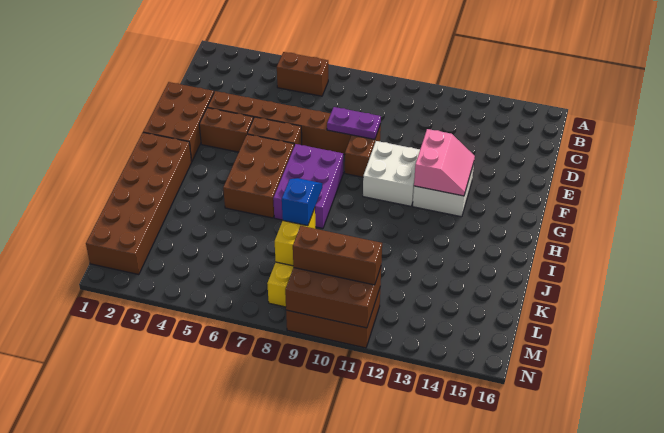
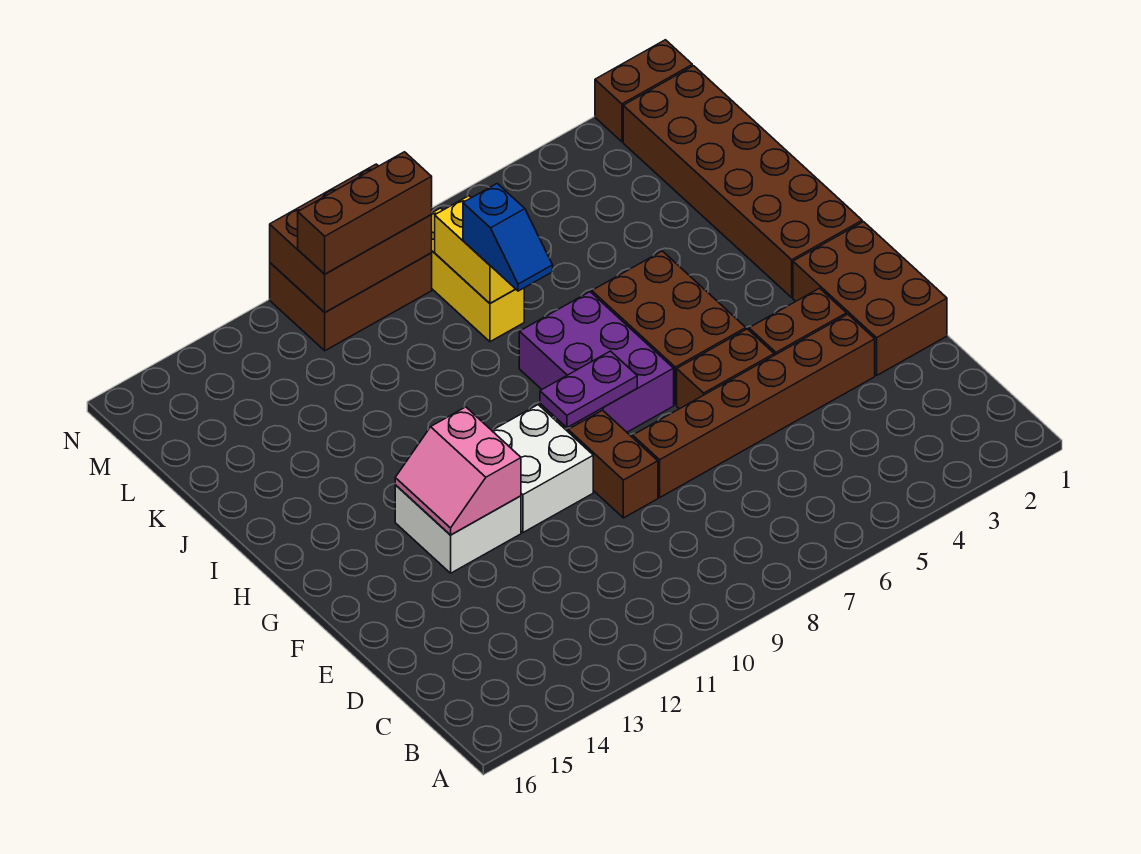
brown brick B5:B6 level 1 -> brown brick N1:N2 level 1
purple plate E8:E9 level 2 -> purple plate G8:G9 level 2

